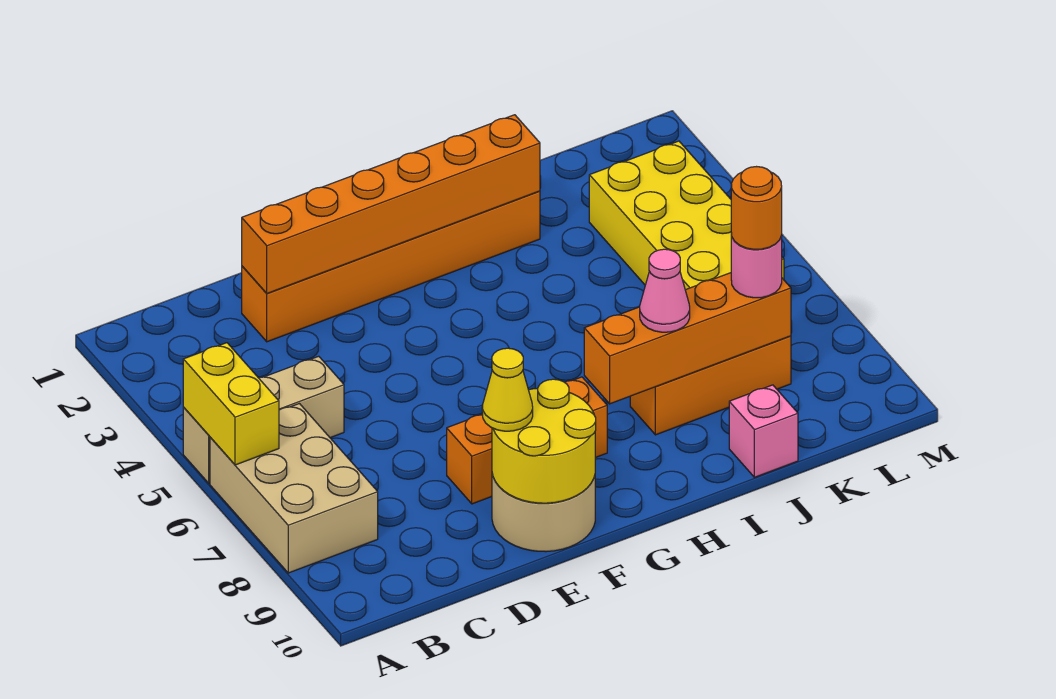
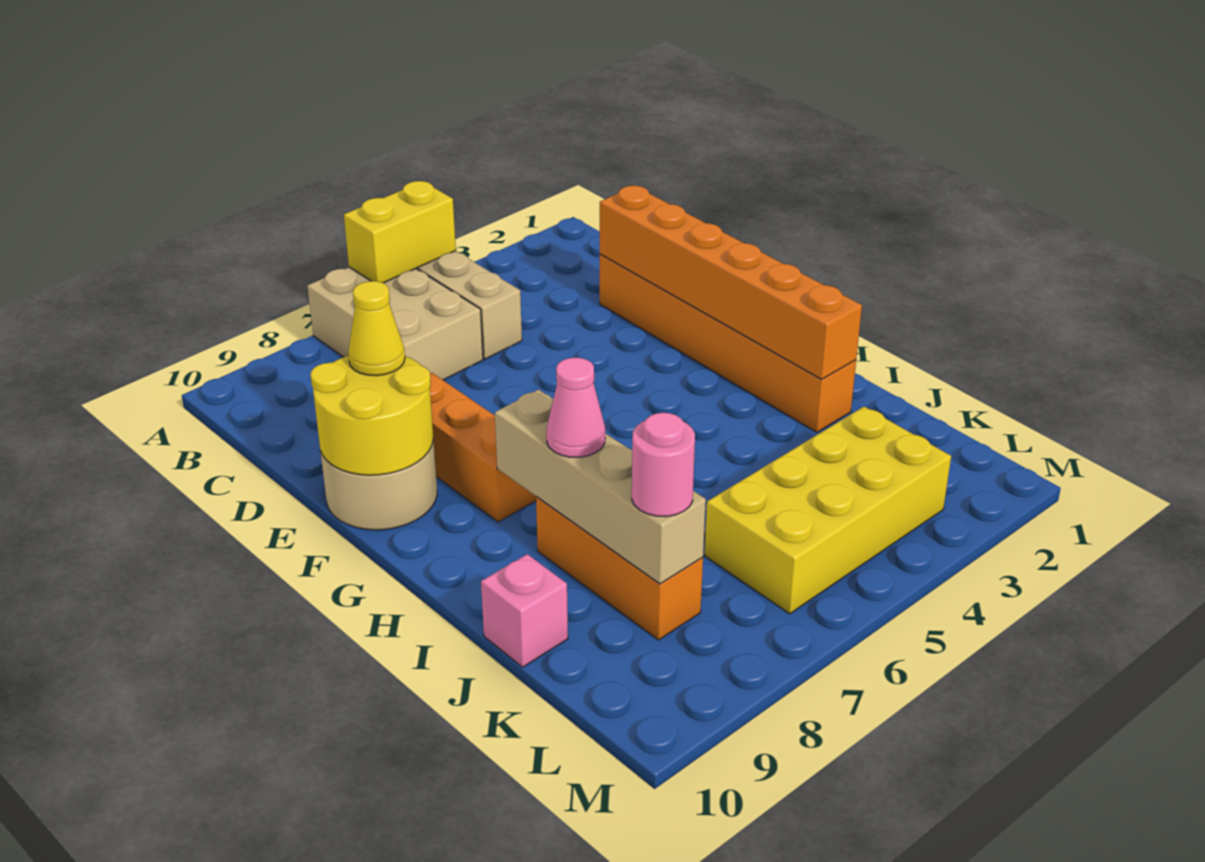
tan brick A6:B8 level 1 -> tan brick A6:C7 level 1
orange brick H8:K8 level 2 -> tan brick H8:K8 level 2
orange round brick K8 level 4 -> none

